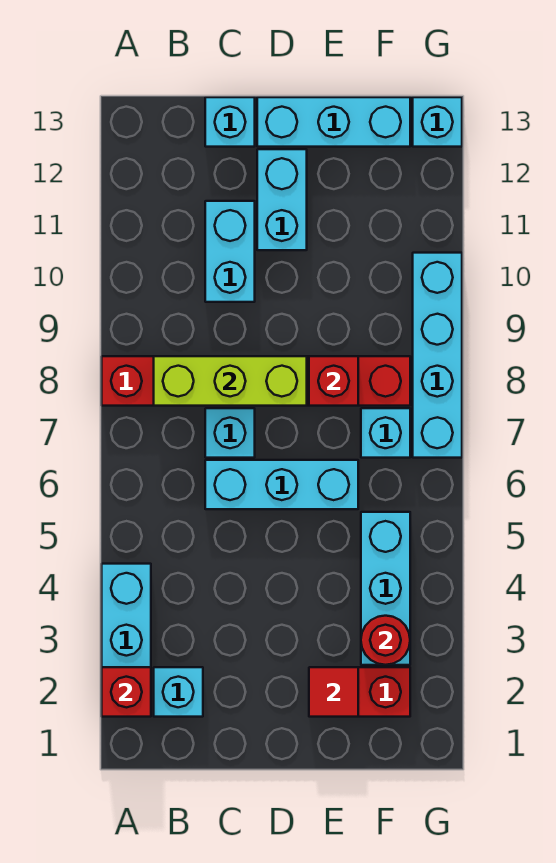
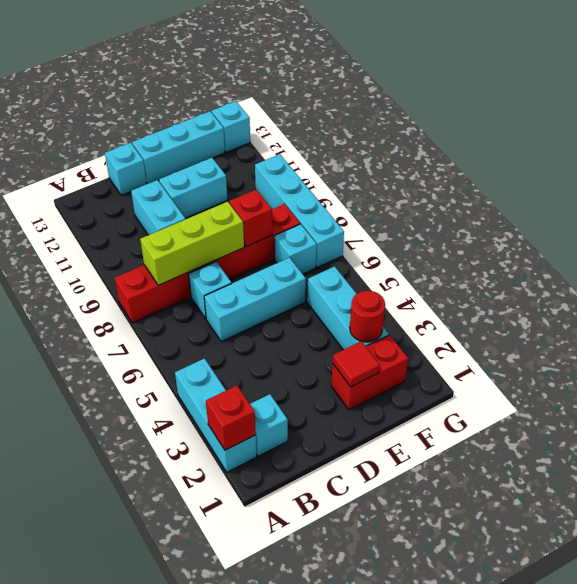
cyan brick D11:D12 level 1 -> cyan brick D11:E11 level 1

